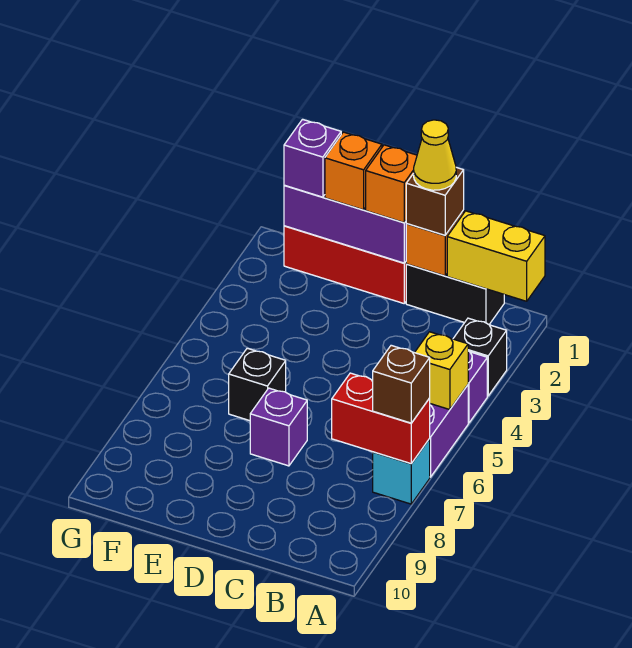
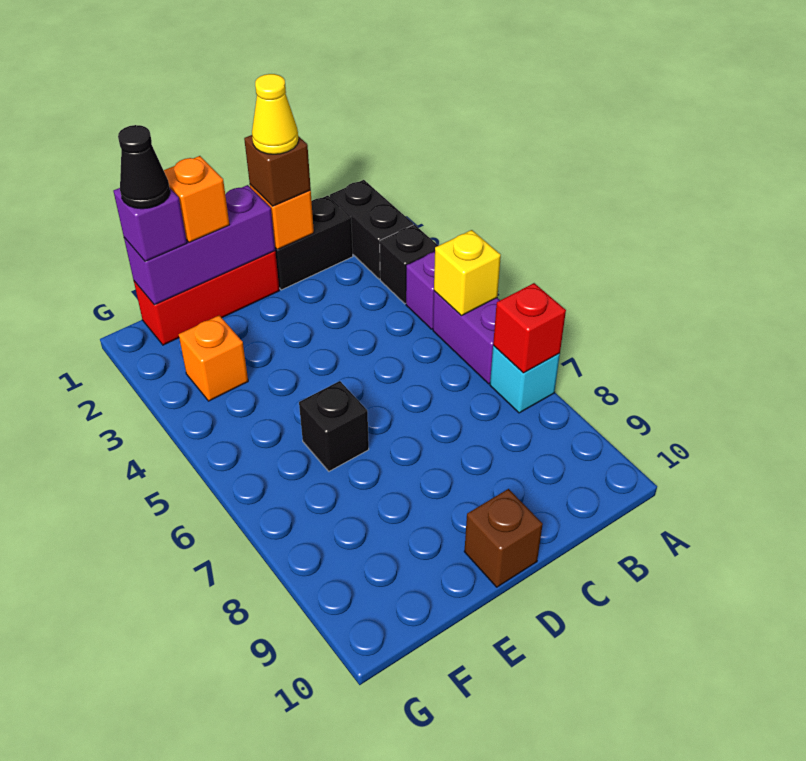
none -> black brick A1:A2 level 1
yellow brick A1:B1 level 2 -> none
red brick A7:B7 level 2 -> red brick A7 level 2
brown brick A7 level 3 -> brown brick D10 level 1
orange brick D1 level 3 -> orange brick F3 level 1
purple brick D7 level 1 -> none
none -> black cone F1 level 4

